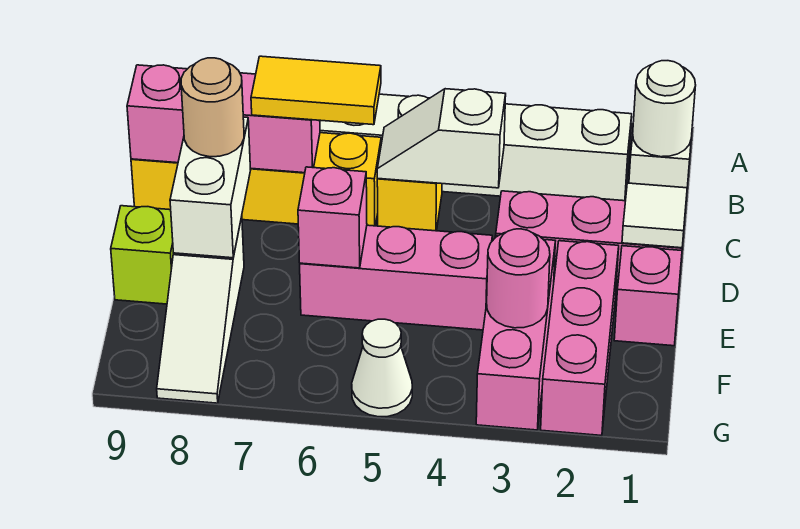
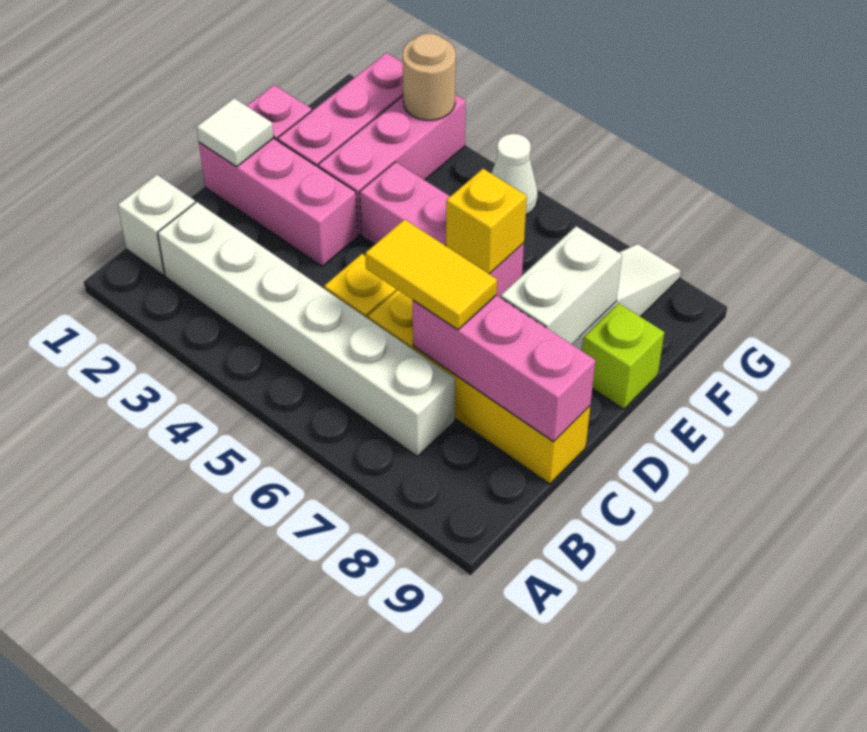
white round brick B1 level 2 -> none
white slope C4:C5 level 2 top 4 -> none
tan round brick D8 level 3 -> tan round brick G3 level 2
pink brick E6 level 2 -> yellow brick E6 level 2
pink round brick F3 level 2 -> none

